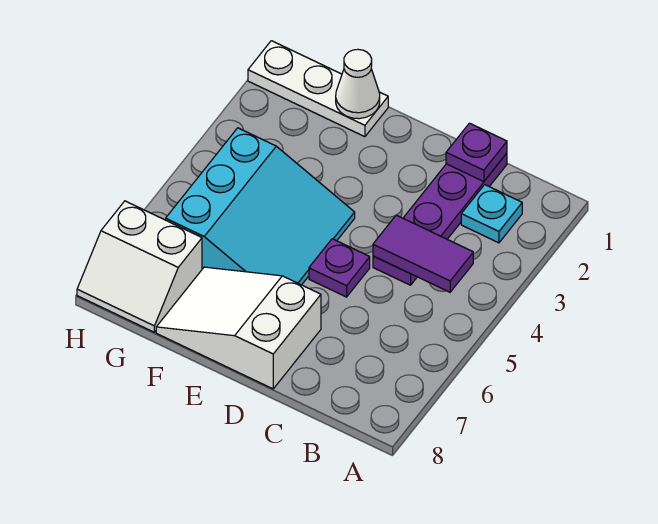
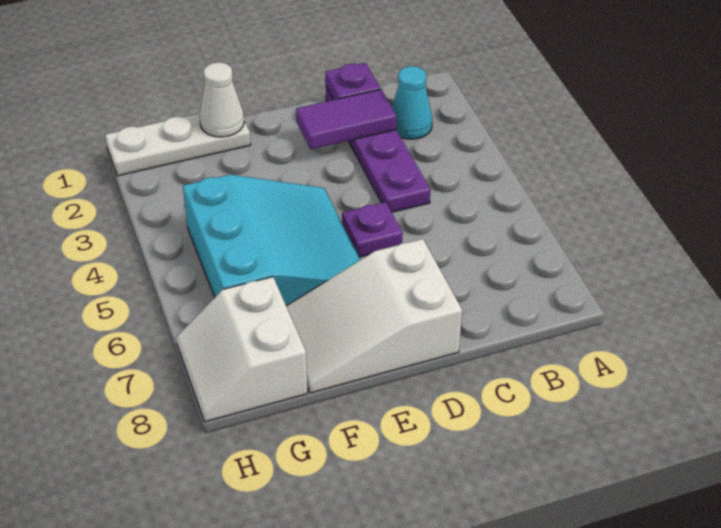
cyan plate B2 level 1 -> cyan cone B2 level 1
purple tile B4:C4 level 2 -> purple tile C2:D2 level 2
white slope G7:H8 level 1 top 7 -> white slope G7:H8 level 1 top G

